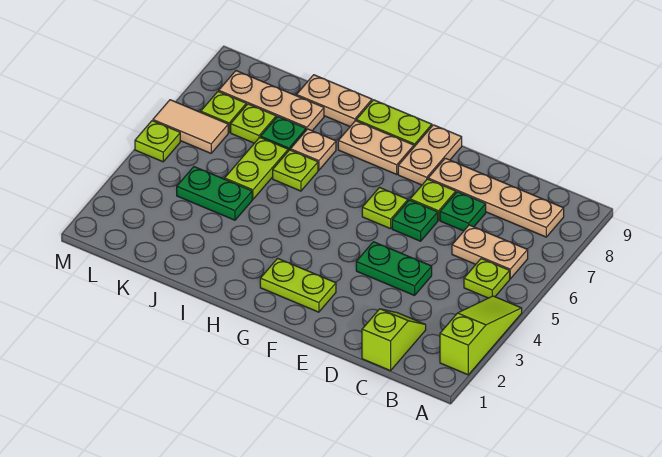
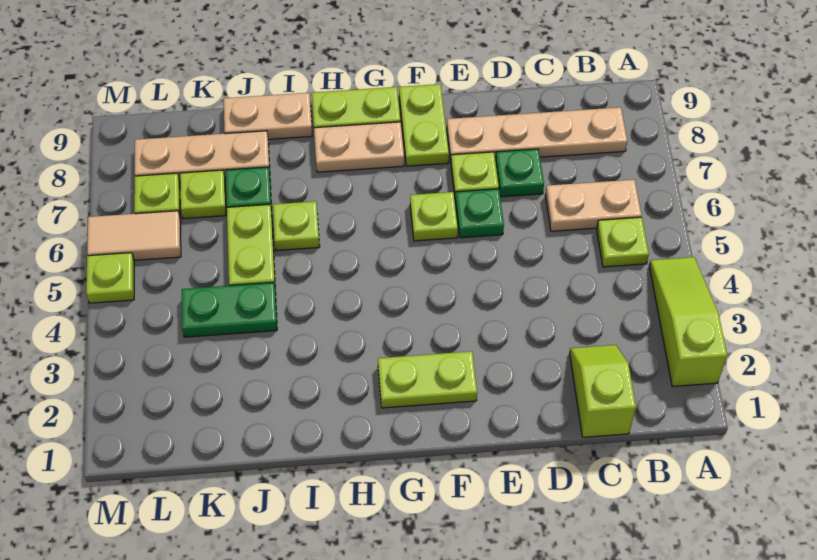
green plate D4:E4 level 1 -> none
tan plate F8:F9 level 1 -> lime plate F8:F9 level 1
tan plate I7 level 1 -> none

